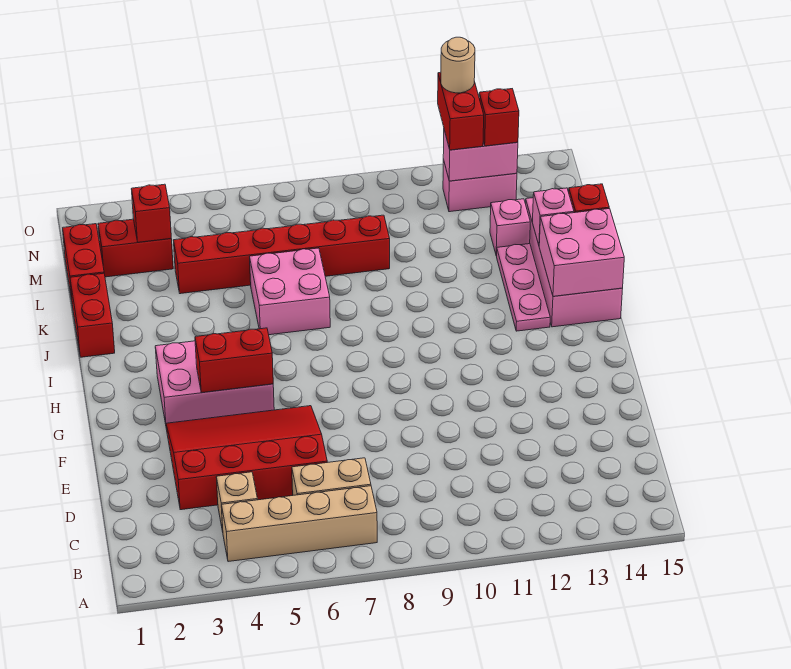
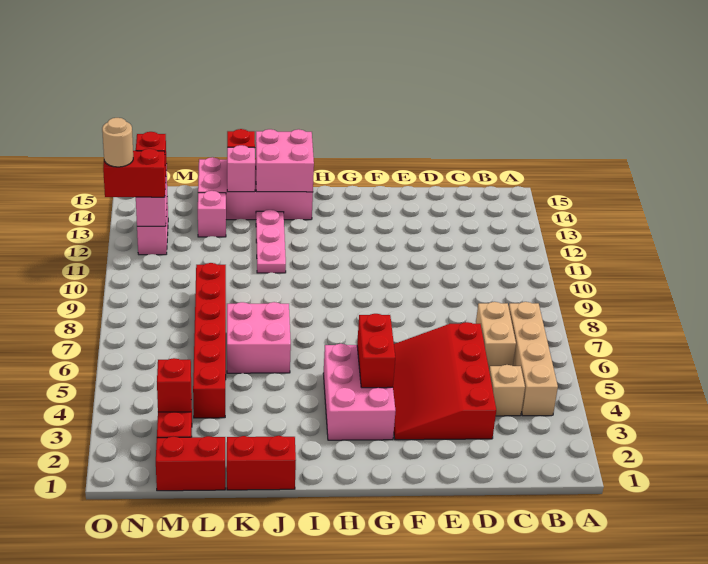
pink plate I13:K13 level 1 -> pink plate J11:J13 level 1

